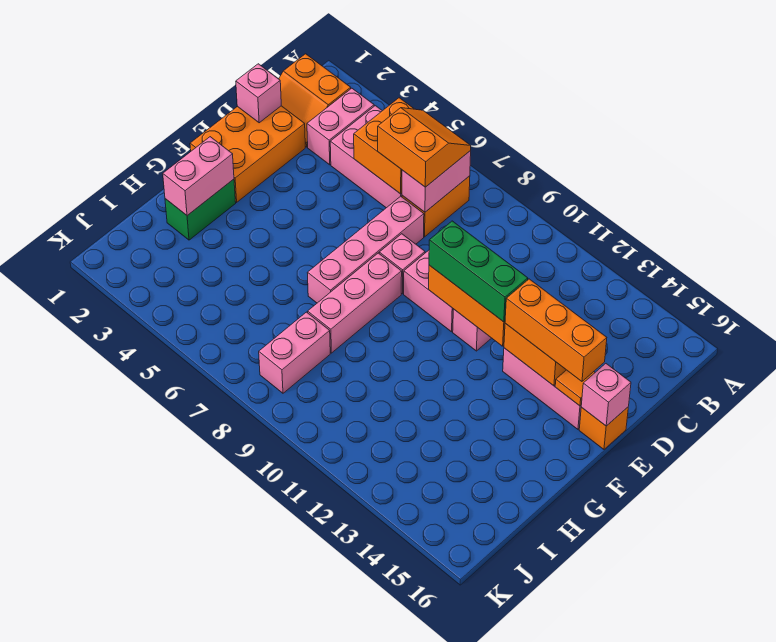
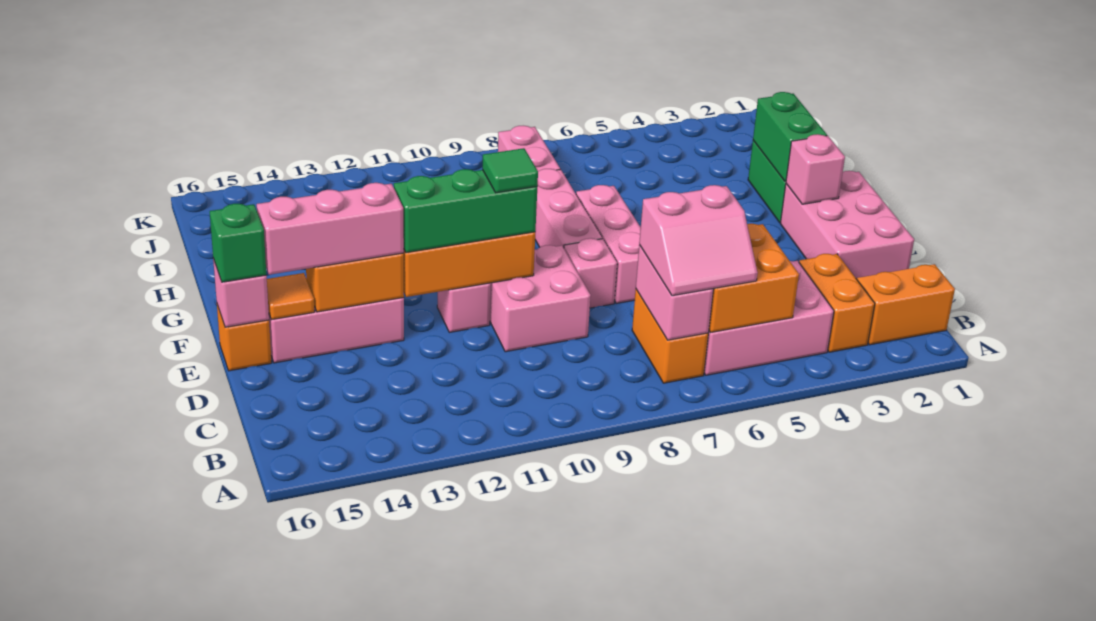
pink brick B3:C3 level 1 -> orange brick B3:C3 level 1
orange slope B6:C7 level 3 top C -> pink slope B6:C7 level 3 top C
orange brick D1:F2 level 1 -> pink brick D1:F2 level 1
pink brick D1 level 2 -> pink brick F2 level 2
pink brick D7:G7 level 1 -> pink brick E7:G7 level 1
none -> green tile E10 level 4
orange brick E13:E15 level 3 -> pink brick E13:E15 level 3
none -> green brick E16 level 3
pink brick G2:H2 level 2 -> green brick G2:H2 level 2

